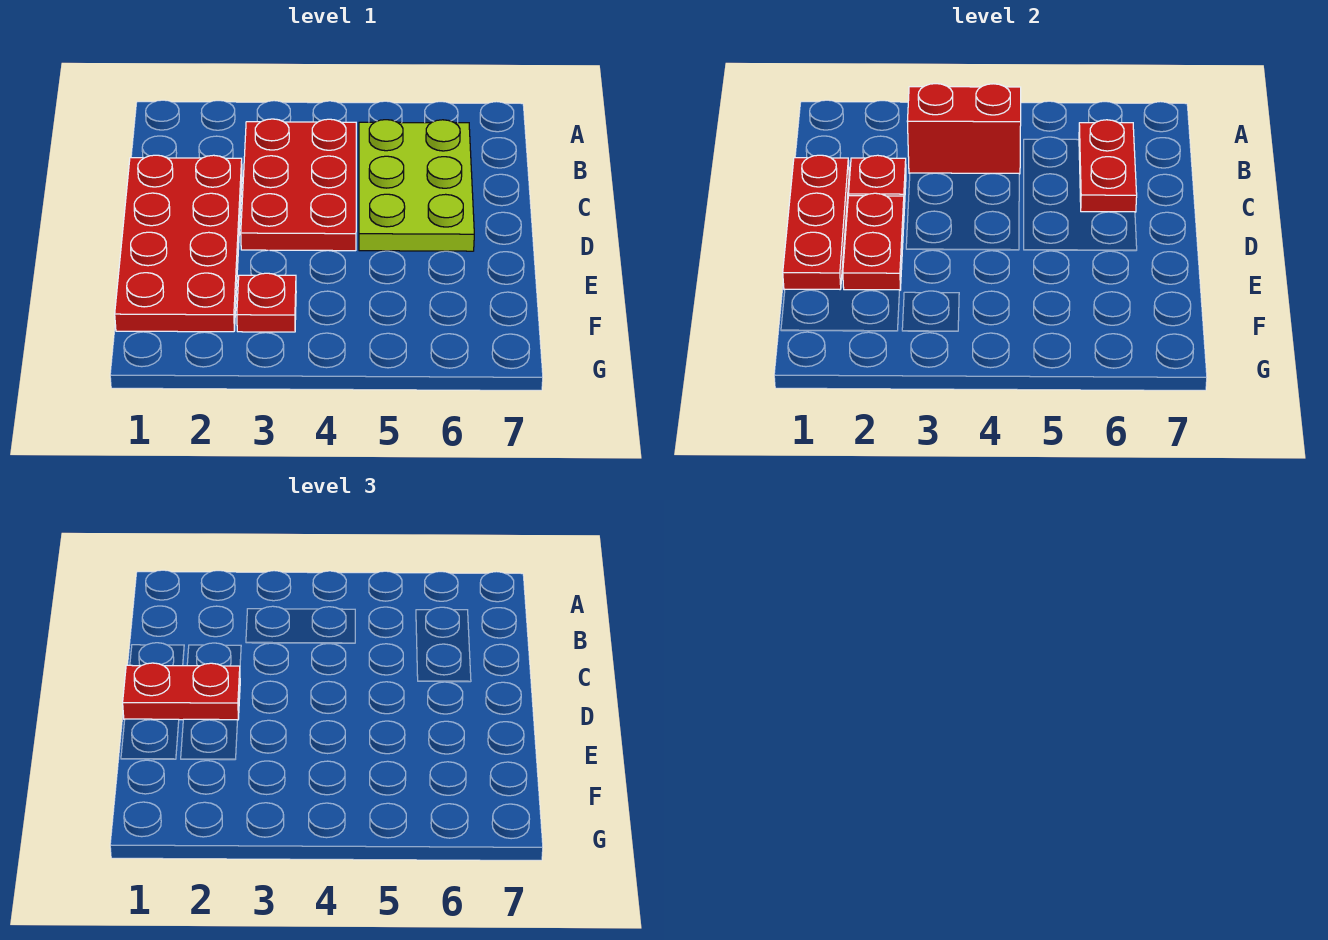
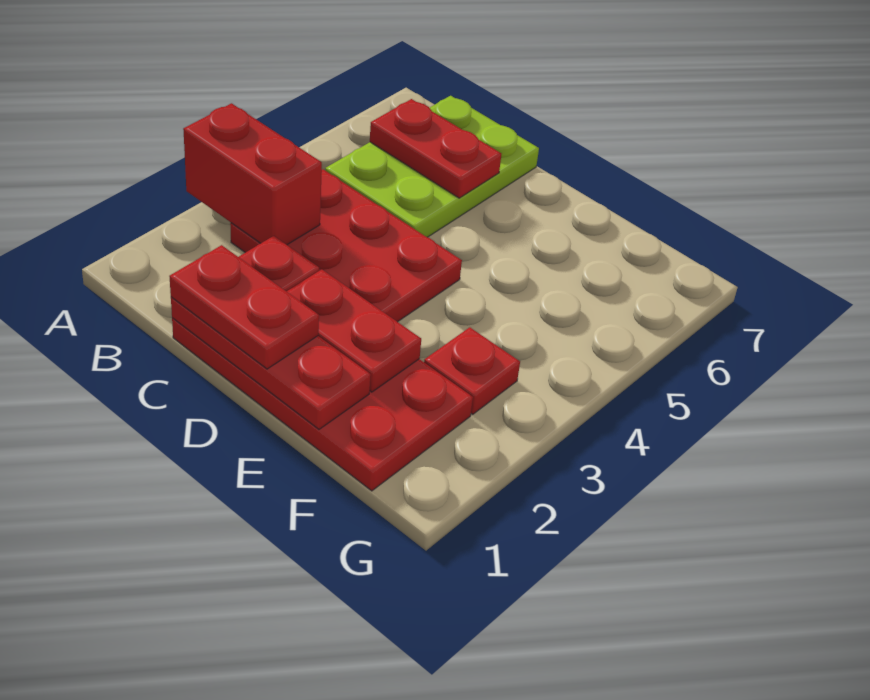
red brick B3:B4 level 2 -> red brick A3:B3 level 2
lime plate B5:D6 level 1 -> lime plate B5:C7 level 1
red plate D1:D2 level 3 -> red plate C1:D1 level 3

